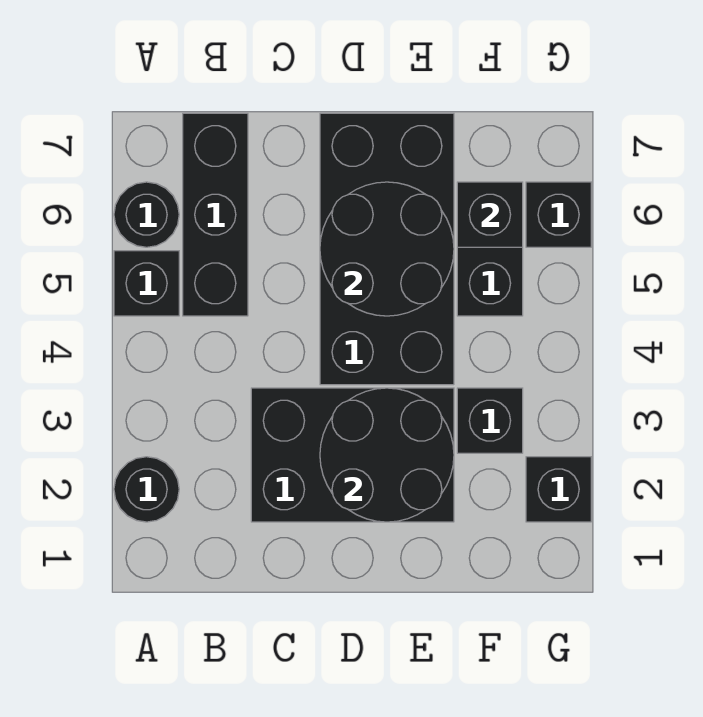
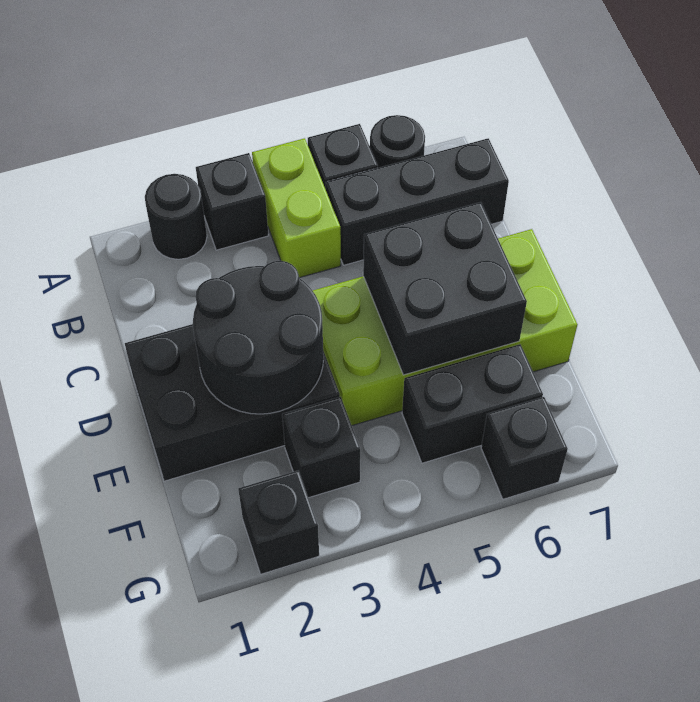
none -> lime brick A4:B4 level 1
black brick C2:E3 level 1 -> black brick D1:E3 level 1
black brick D4:E7 level 1 -> lime brick D4:E7 level 1
black round brick D5:E6 level 2 -> black brick D5:E6 level 2
black brick F6 level 2 -> black brick A3 level 1

